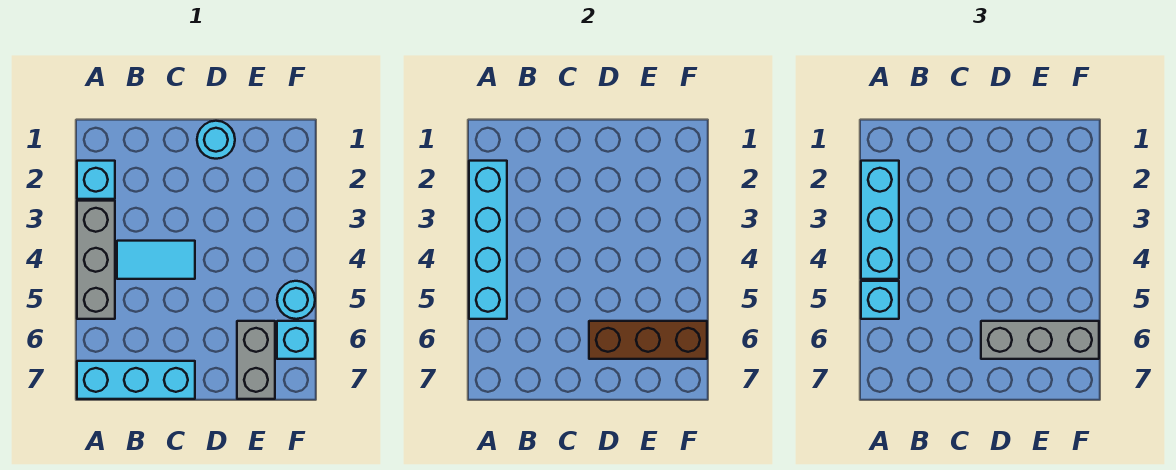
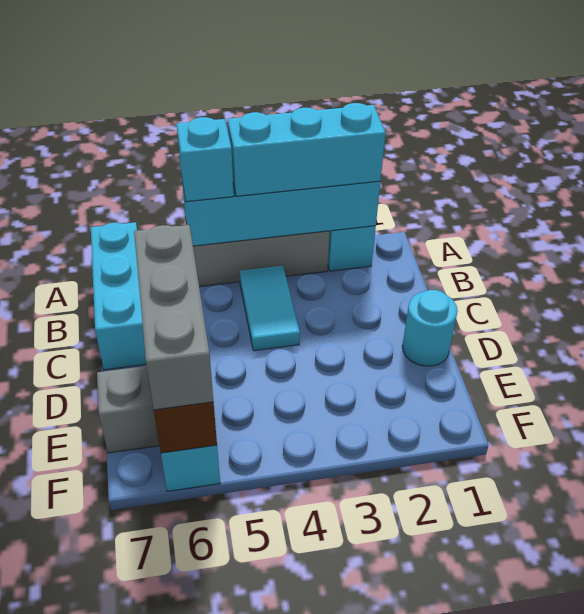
cyan round brick F5 level 1 -> none

